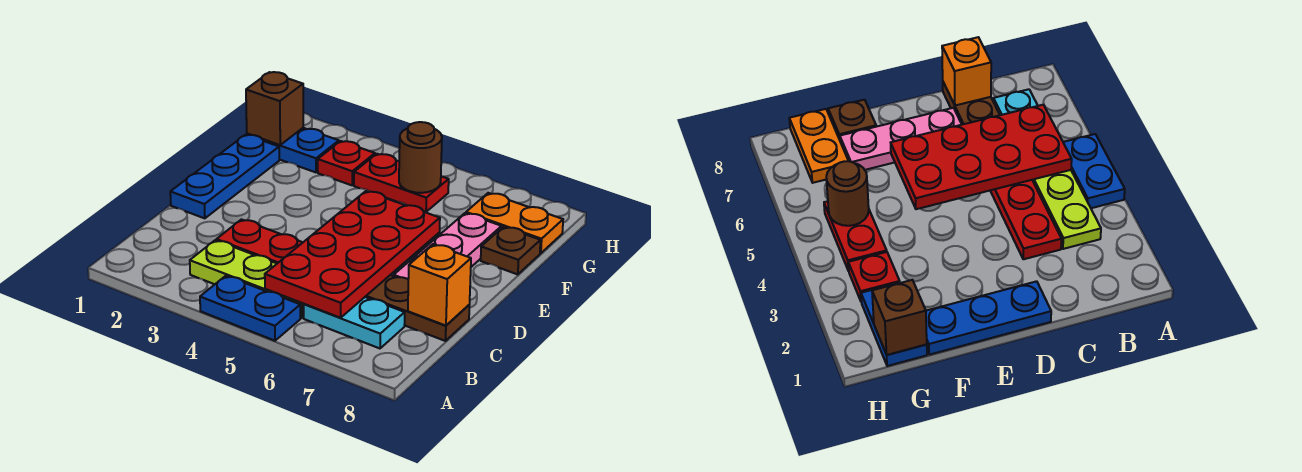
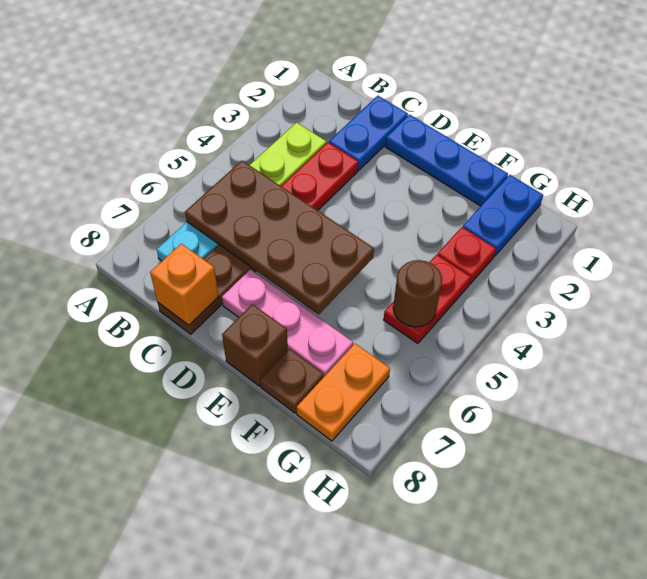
blue plate A4:A5 level 1 -> blue plate C1:C2 level 1
red plate B5:E6 level 2 -> brown plate B5:E6 level 2
brown brick G1 level 2 -> brown brick E8 level 1

